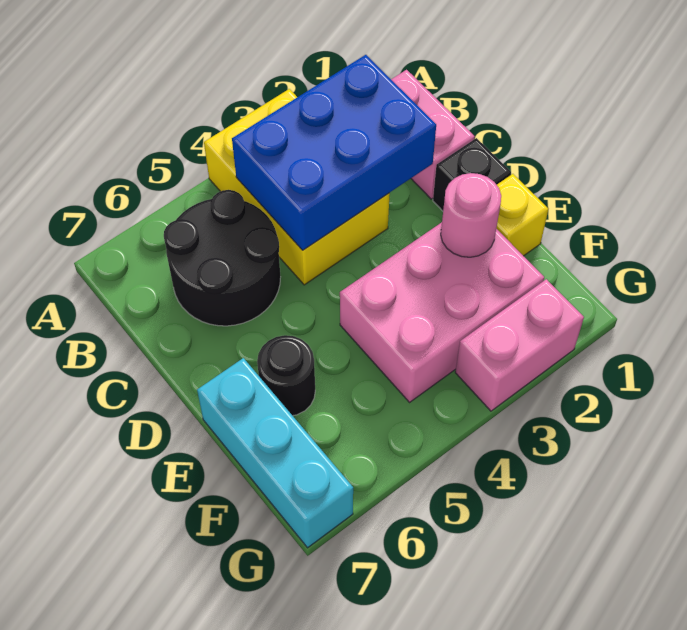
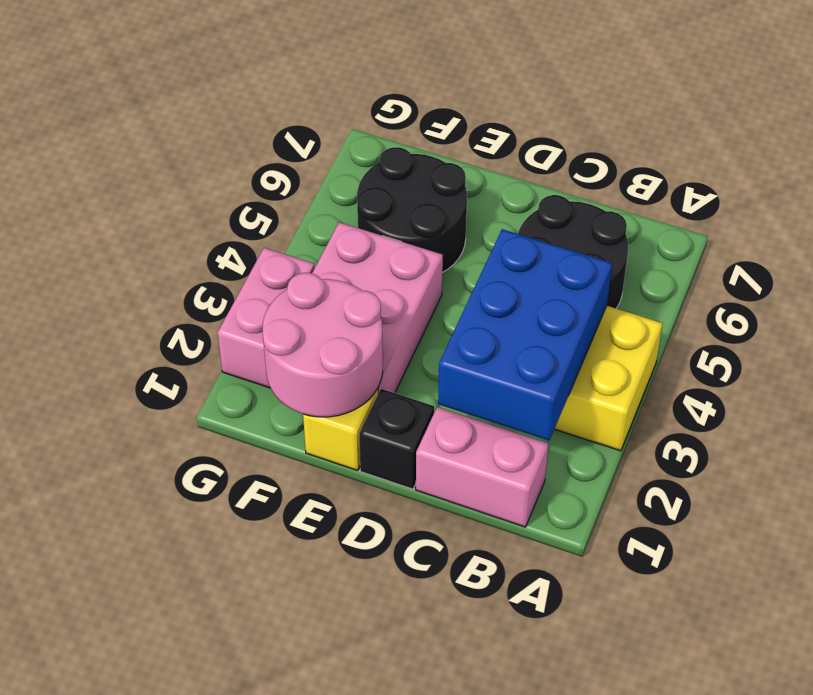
pink round brick E2 level 2 -> pink round brick E1:F2 level 2
black round brick E6 level 1 -> black round brick E5:F6 level 1
cyan brick E7:G7 level 1 -> none

